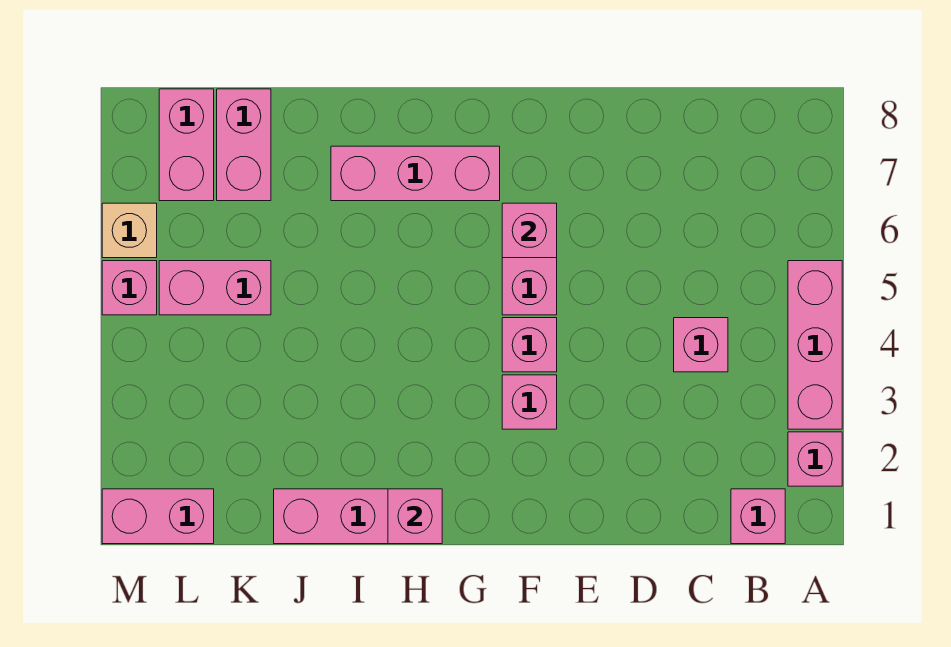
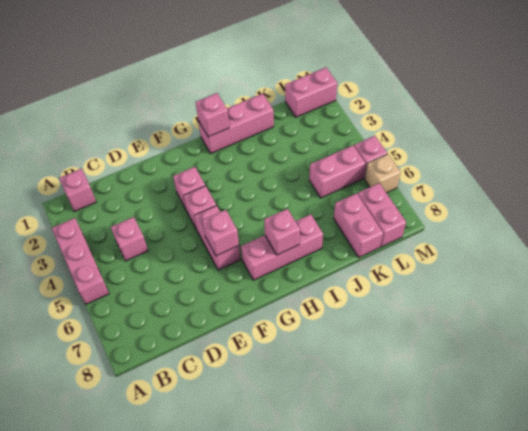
pink brick A2 level 1 -> pink brick H7 level 2

